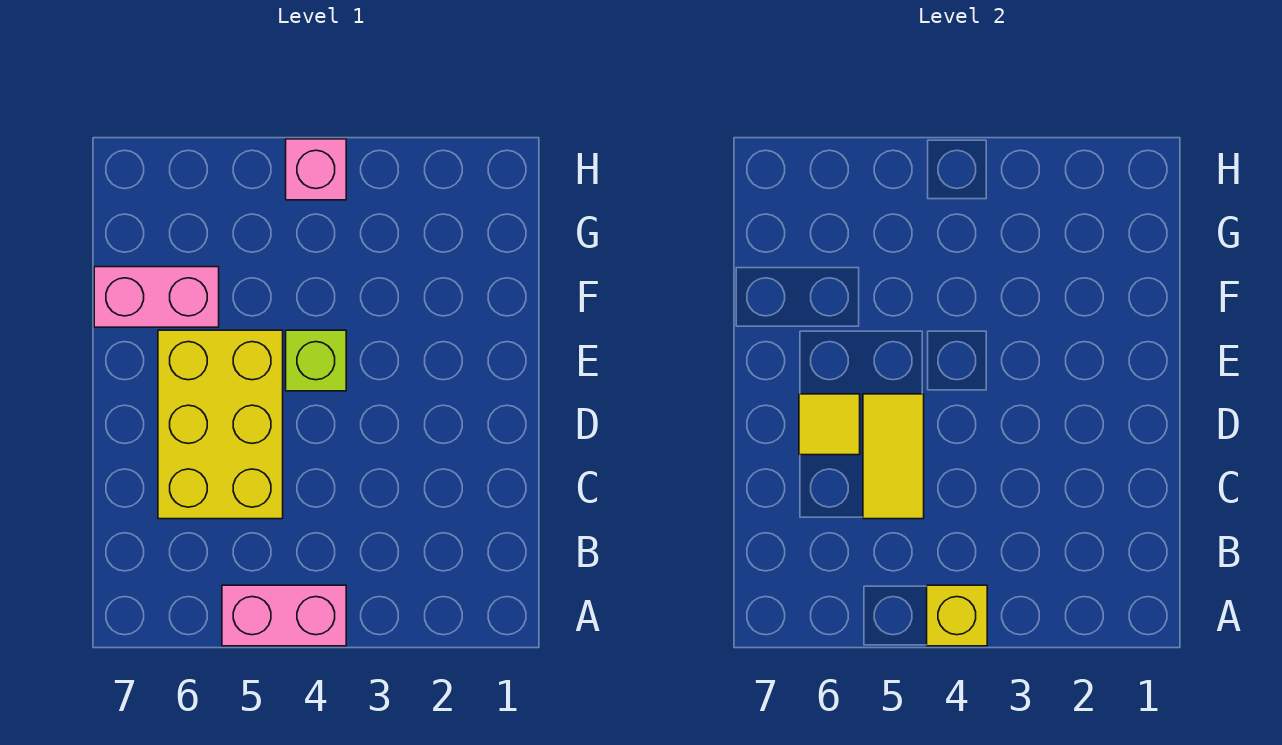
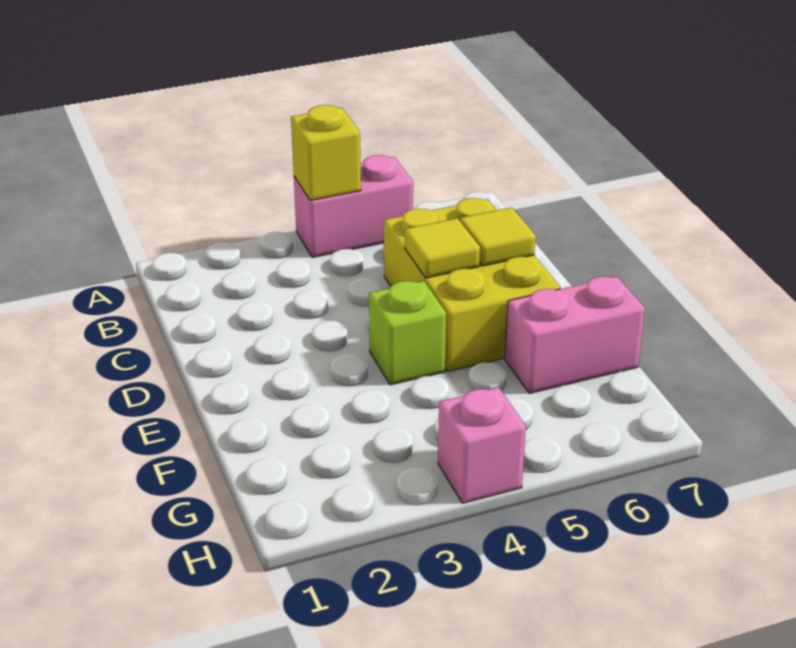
yellow tile C5:D5 level 2 -> yellow tile D5 level 2

